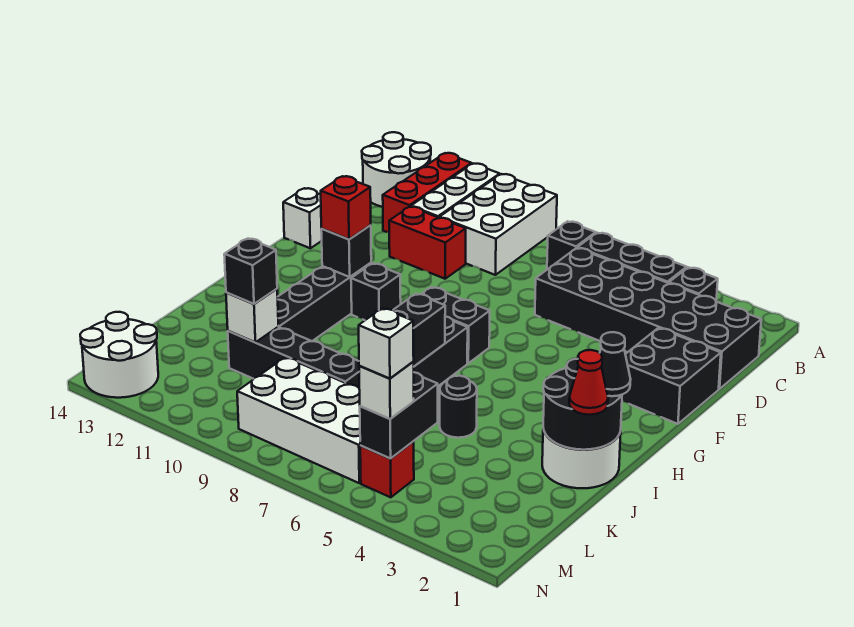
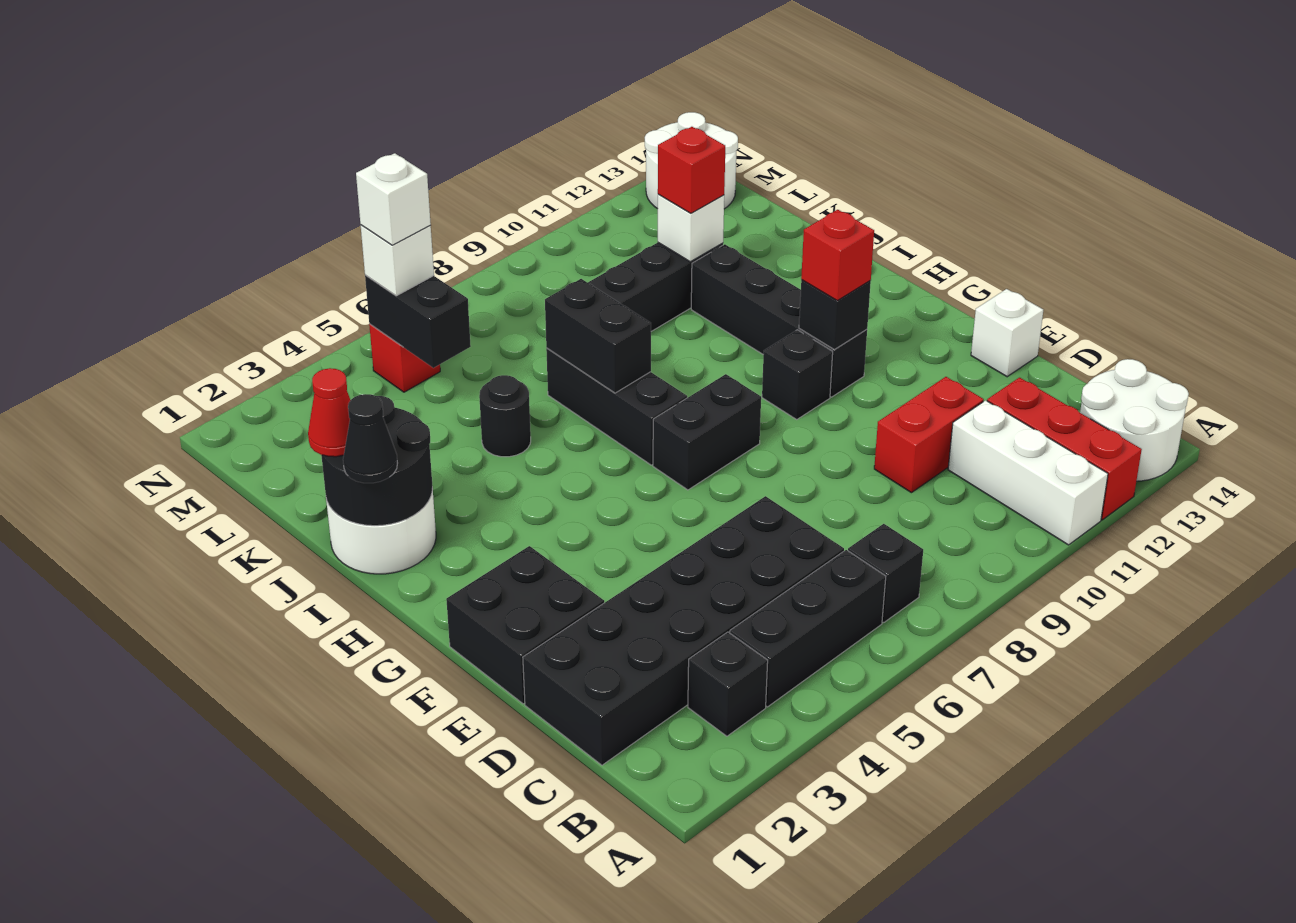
white brick A9:C10 level 1 -> none
black brick K11 level 3 -> red brick K11 level 3
white brick L6:M9 level 1 -> none

